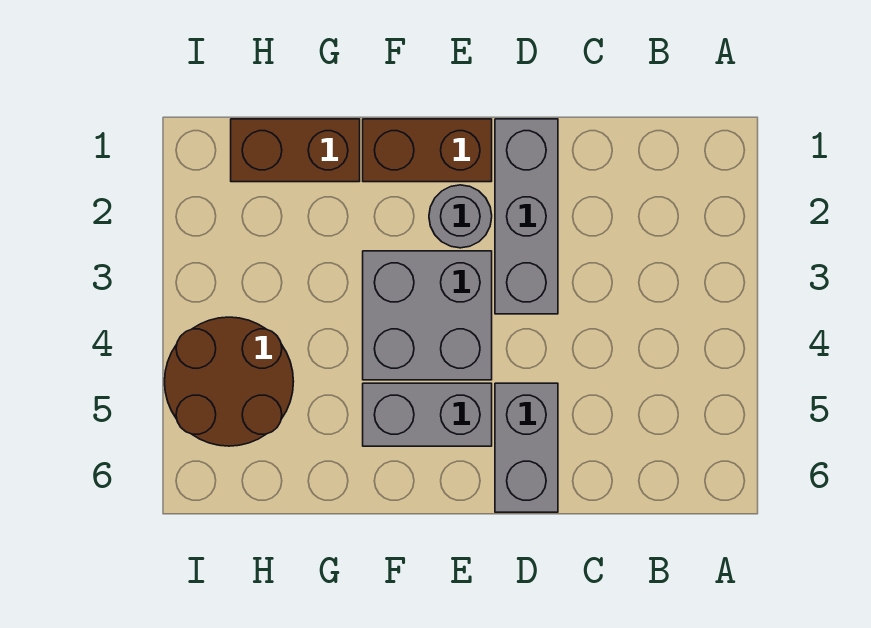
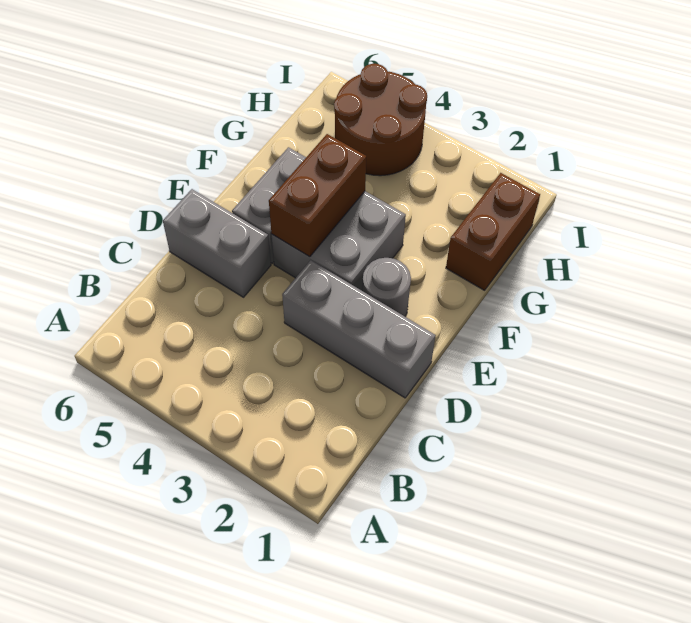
brown brick E1:F1 level 1 -> brown brick E4:F4 level 2

